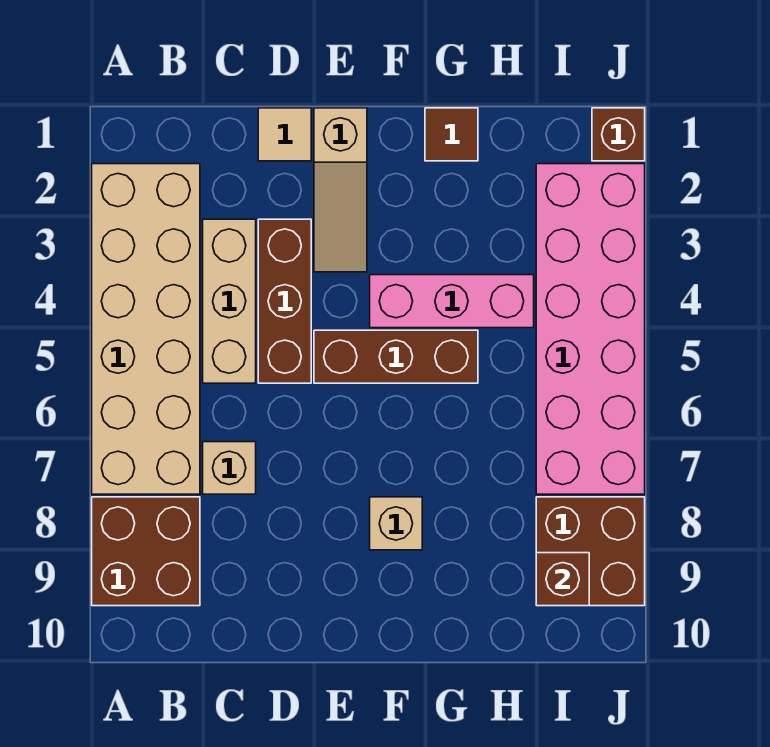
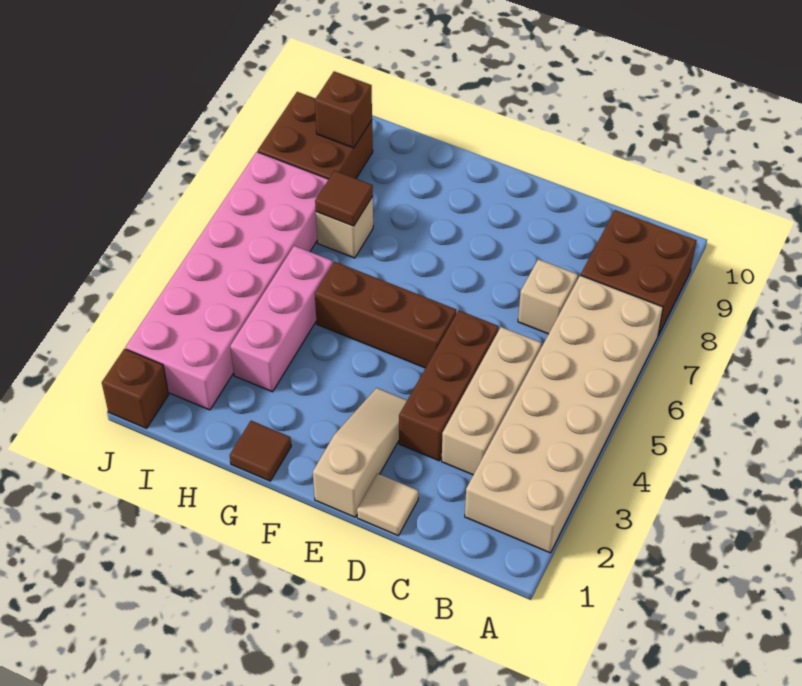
pink brick F4:H4 level 1 -> pink brick H3:H5 level 1
tan brick F8 level 1 -> tan brick H7 level 1
none -> brown tile H7 level 2

